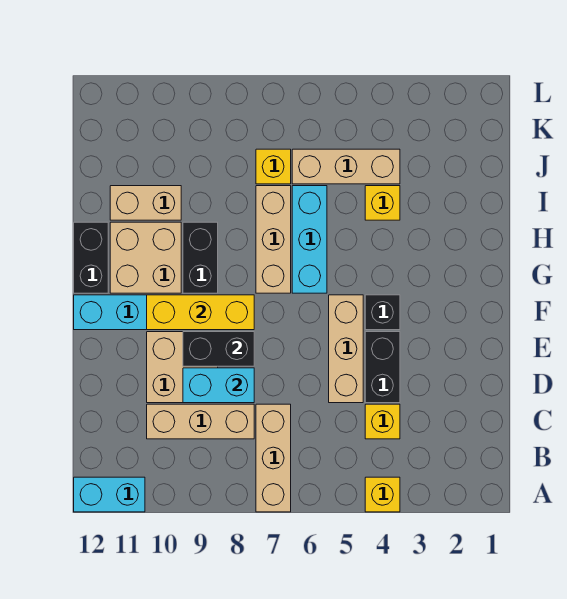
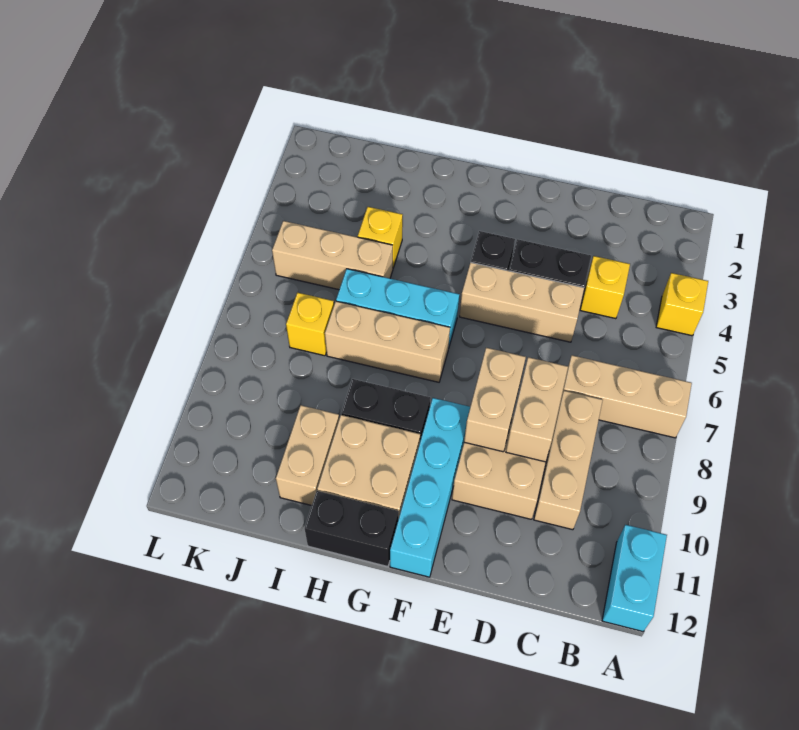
cyan brick D8:D9 level 2 -> tan brick D8:D9 level 2
black brick E8:E9 level 2 -> tan brick E8:E9 level 2
yellow brick F8:F10 level 2 -> none
tan brick J4:J6 level 1 -> tan brick I5:K5 level 1

